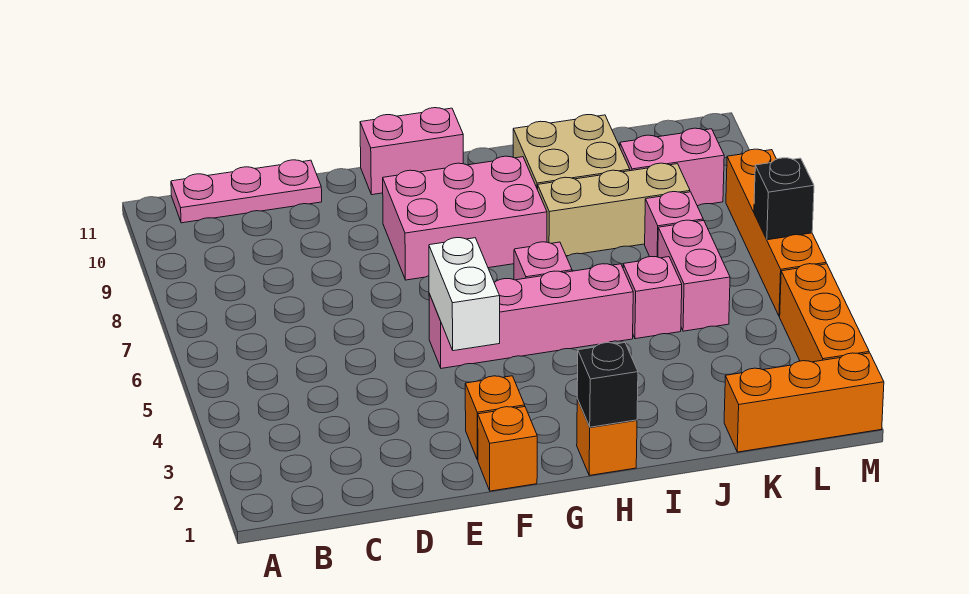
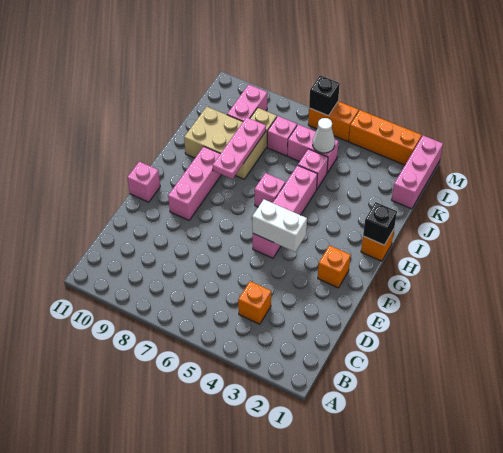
pink plate B11:D11 level 1 -> pink plate H8:J8 level 2
orange brick F1 level 1 -> orange brick C4 level 1
pink brick F8:H9 level 1 -> pink brick F9:H9 level 1
pink brick F11:G11 level 1 -> pink brick F11 level 1
orange brick K1:M1 level 1 -> pink brick K1:M1 level 1
none -> white cone K5 level 2
orange brick M5:M8 level 1 -> orange brick M5:M6 level 1

